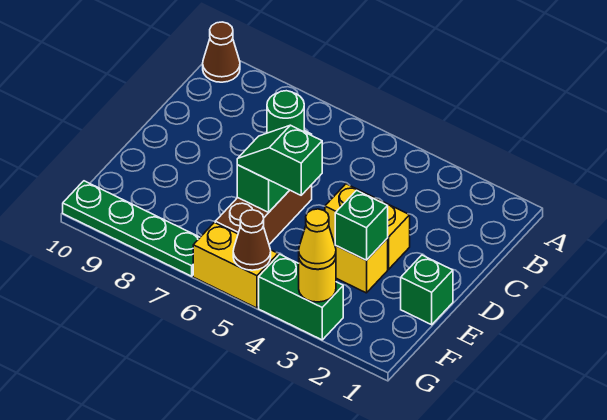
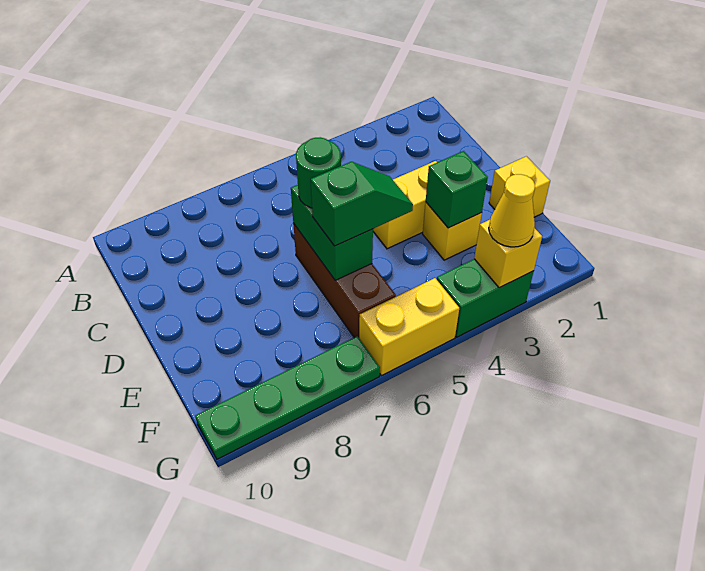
brown cone A10 level 1 -> none
green brick E1 level 1 -> yellow brick E1 level 1
green slope E5:E6 level 3 top 5 -> green slope E5:E6 level 3 top 6
yellow round brick G3 level 2 -> yellow brick G3 level 2
brown cone G5 level 2 -> none

